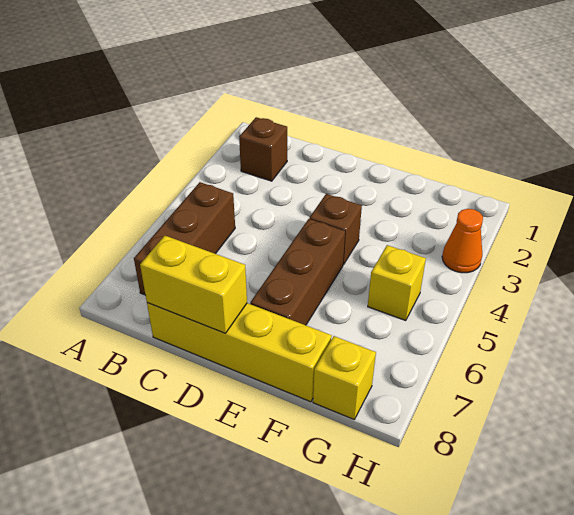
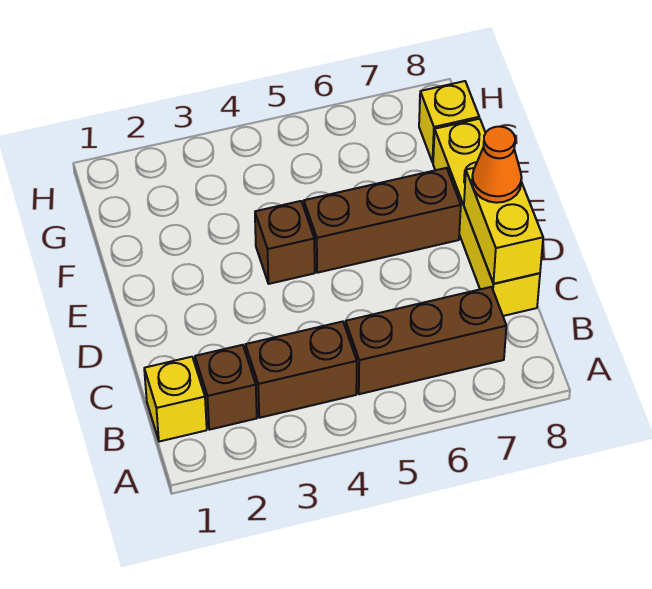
none -> brown brick B3:B4 level 1
yellow brick G5 level 1 -> yellow brick B1 level 1
orange cone H3 level 1 -> orange cone D8 level 3

